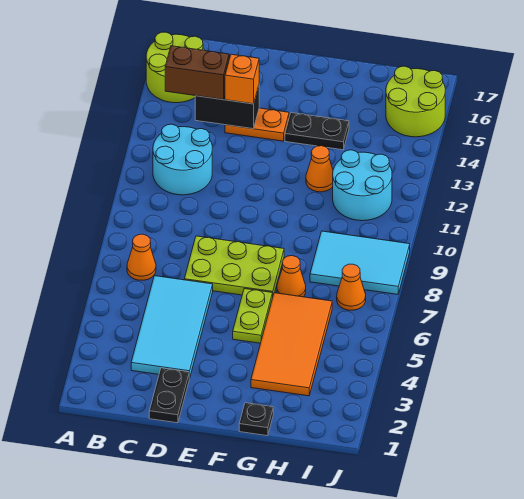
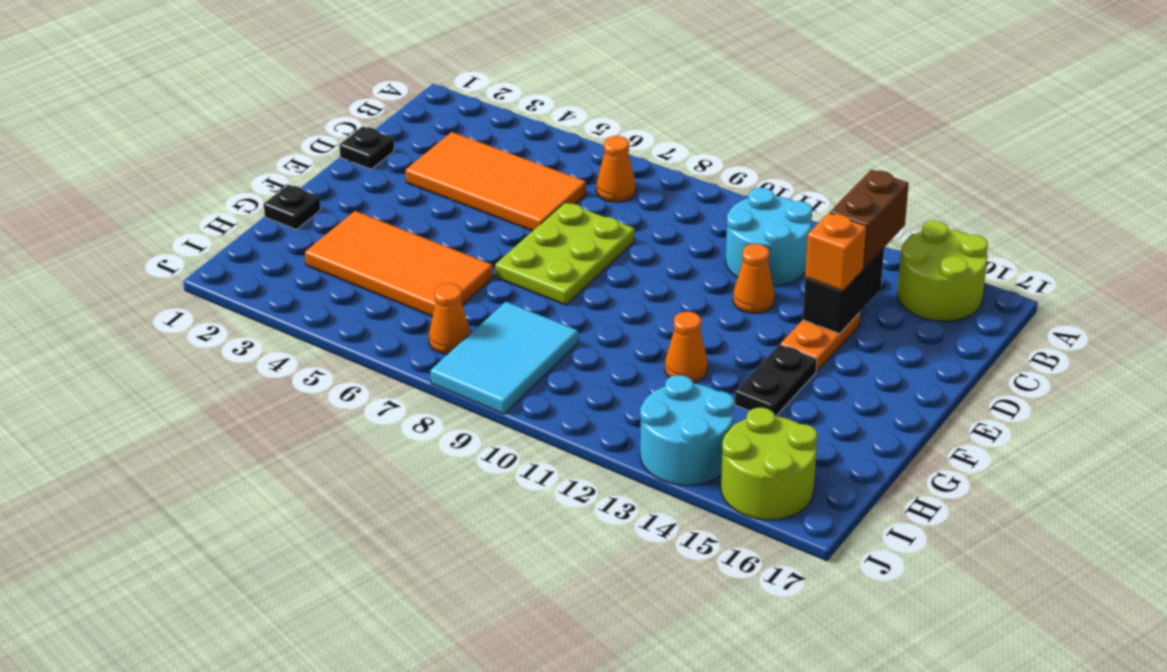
cyan tile C3:D6 level 1 -> orange tile C3:D6 level 1
black plate D1:D2 level 1 -> black plate D1 level 1
lime plate F5:F6 level 1 -> none
orange cone G7 level 1 -> orange cone D12 level 1
cyan round brick H11:I12 level 1 -> cyan round brick I13:J14 level 1

